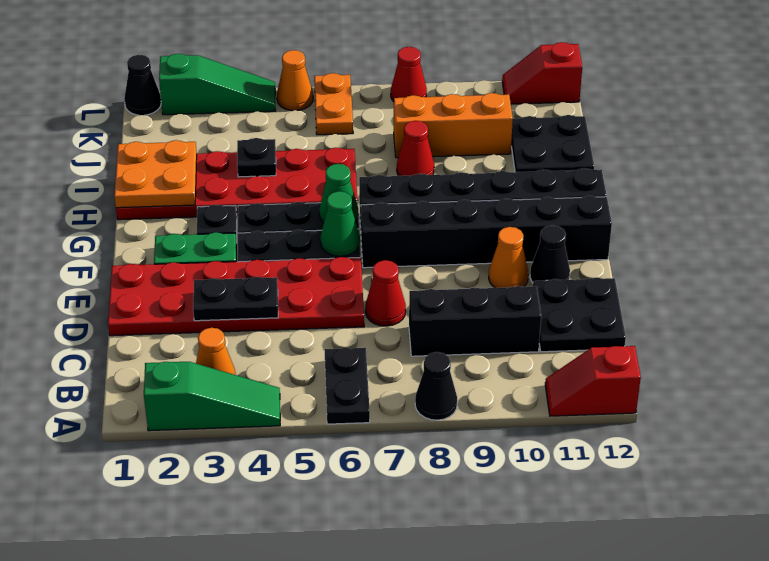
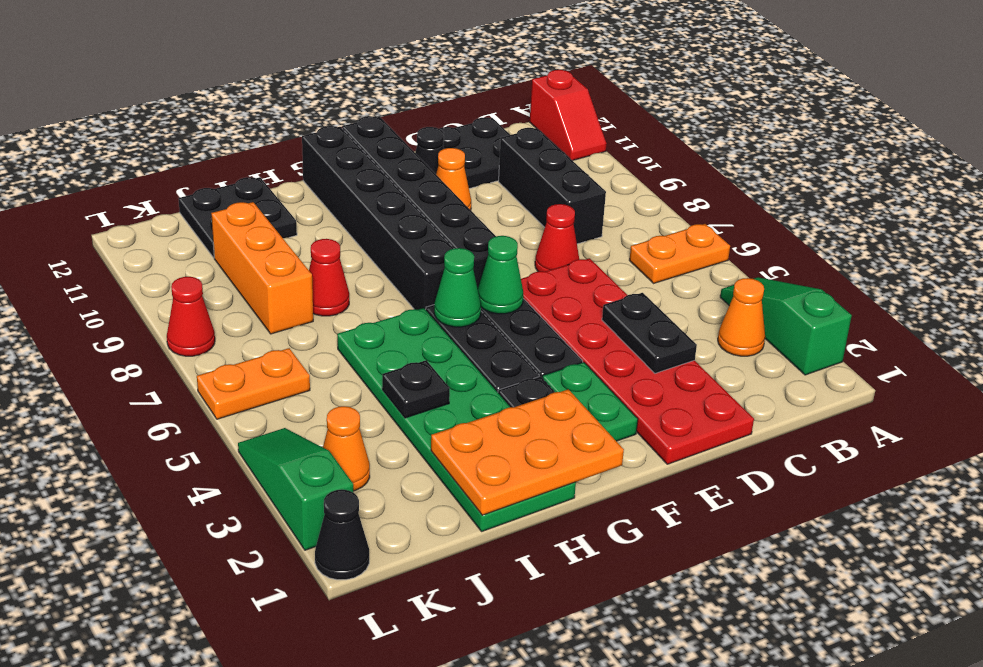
black plate A6:B6 level 1 -> orange plate A6:B6 level 1
black cone A8 level 1 -> none
red plate H1:I6 level 1 -> green plate H1:I6 level 1
orange plate H1:I2 level 2 -> orange plate G1:I2 level 2
orange cone L5 level 1 -> orange cone K3 level 1
red slope L11:L12 level 1 top 12 -> none

